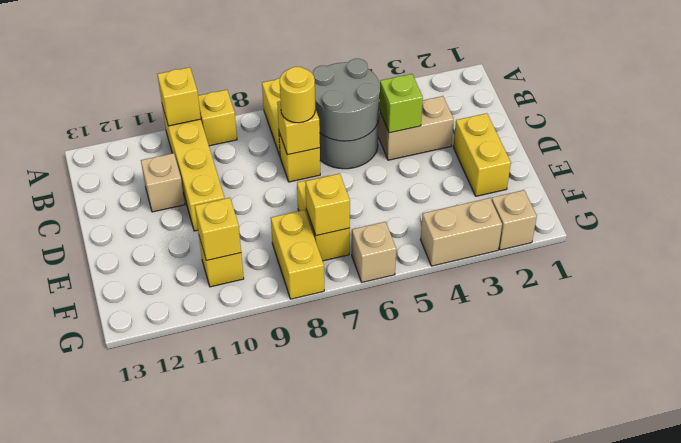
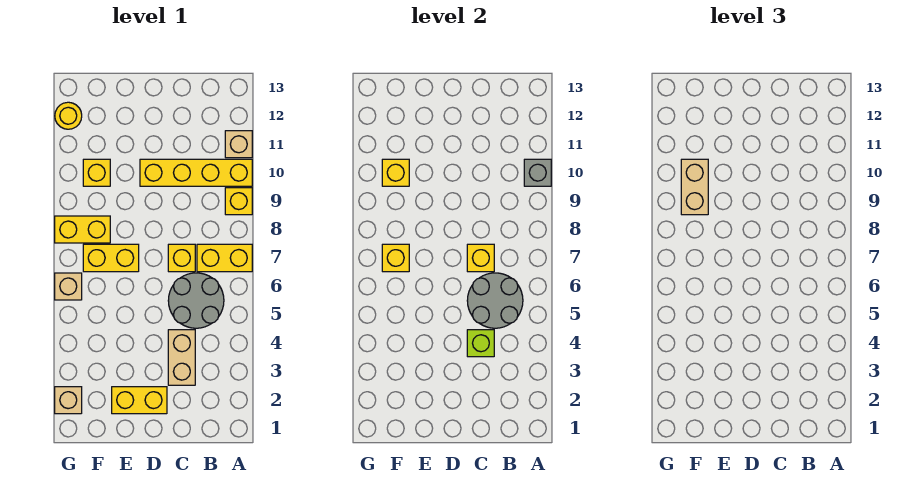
yellow brick A10 level 2 -> grey brick A10 level 2
yellow round brick C7 level 3 -> yellow round brick G12 level 1
tan brick C11 level 1 -> tan brick A11 level 1
tan brick G3:G4 level 1 -> tan brick F9:F10 level 3

